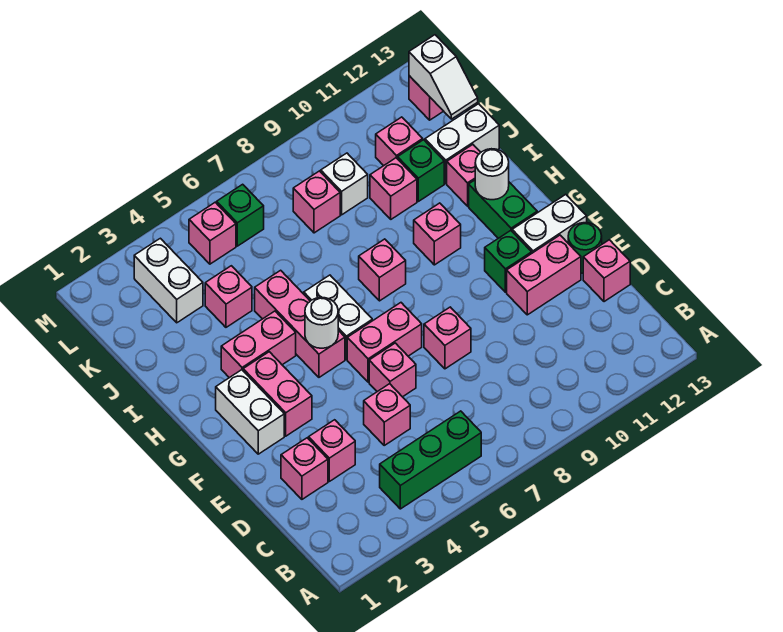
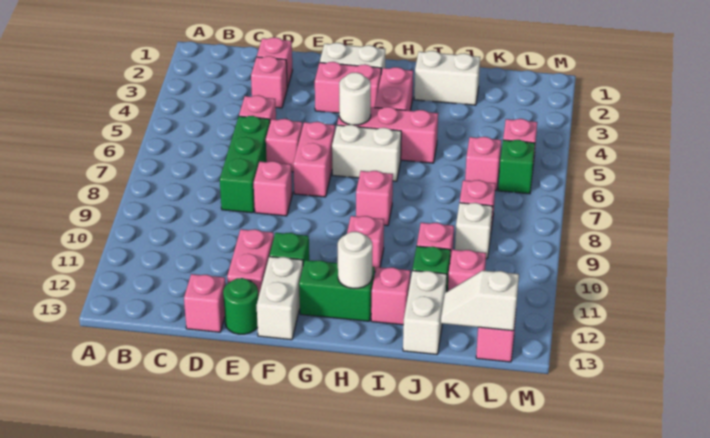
green brick B4:B6 level 1 -> green brick D6:D8 level 1
pink brick J4 level 1 -> pink brick K6 level 1
white brick K3:L3 level 1 -> white brick I2:J2 level 1

